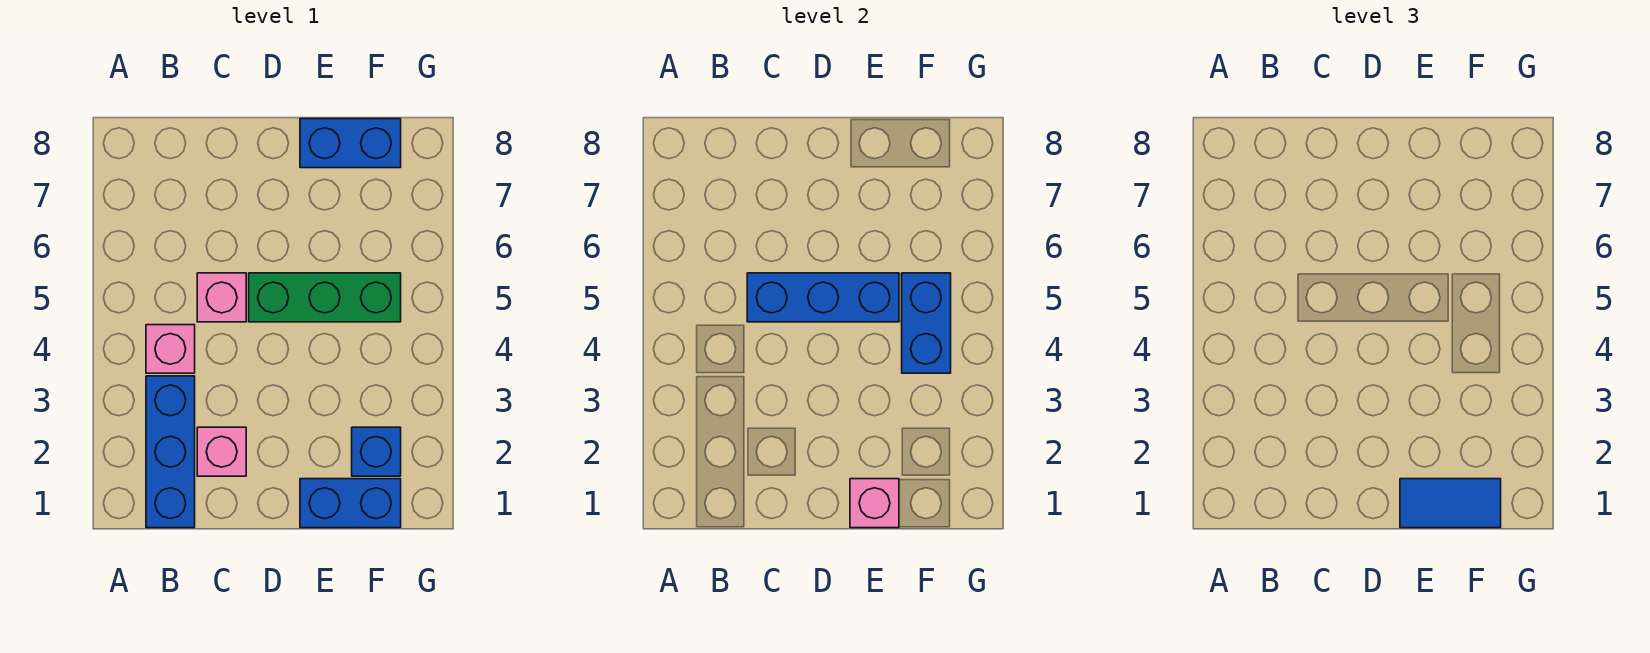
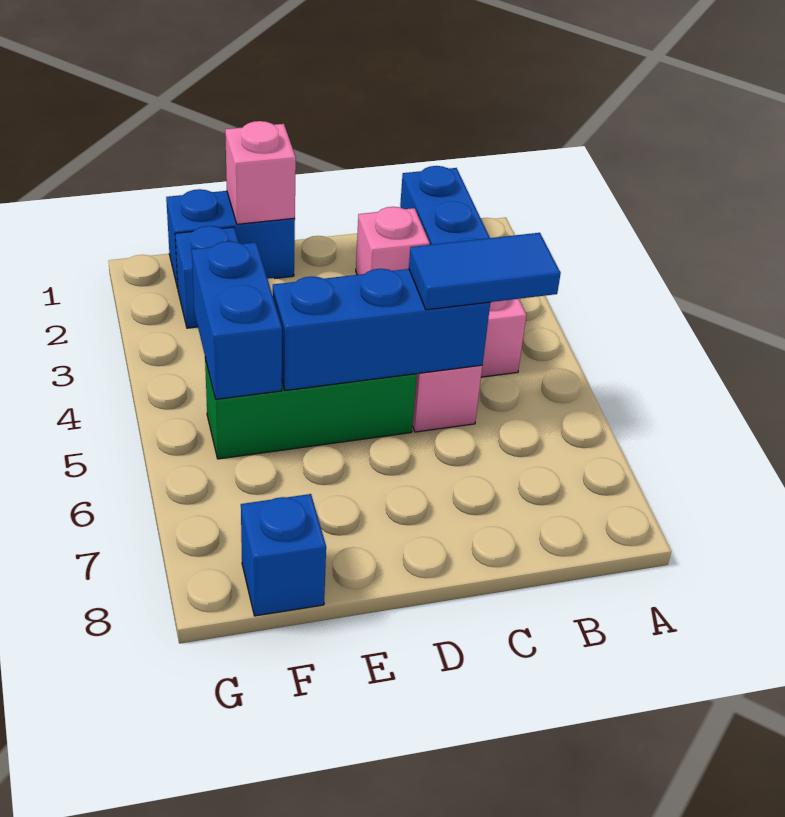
blue tile E1:F1 level 3 -> blue tile B5:C5 level 3
blue brick E8:F8 level 1 -> blue brick F8 level 1

